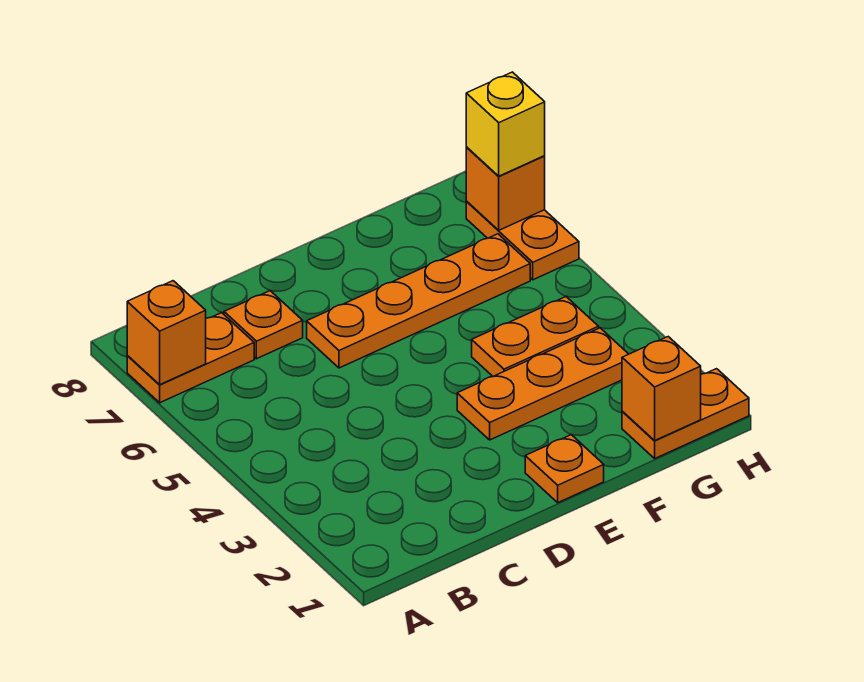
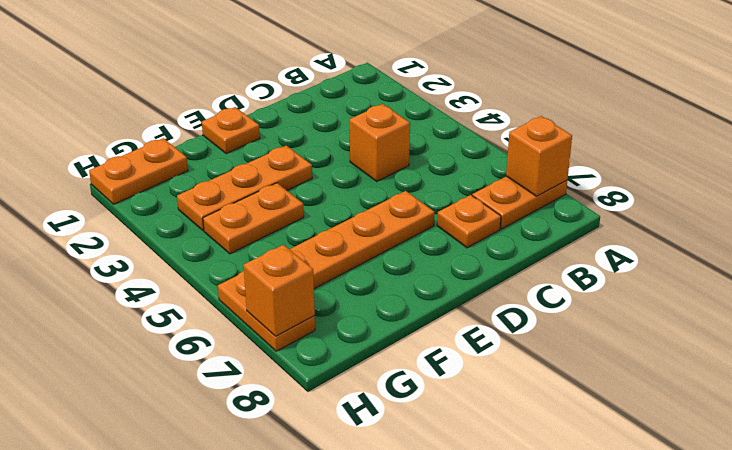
orange brick G1 level 2 -> orange brick C4 level 1
yellow brick H7 level 3 -> none

